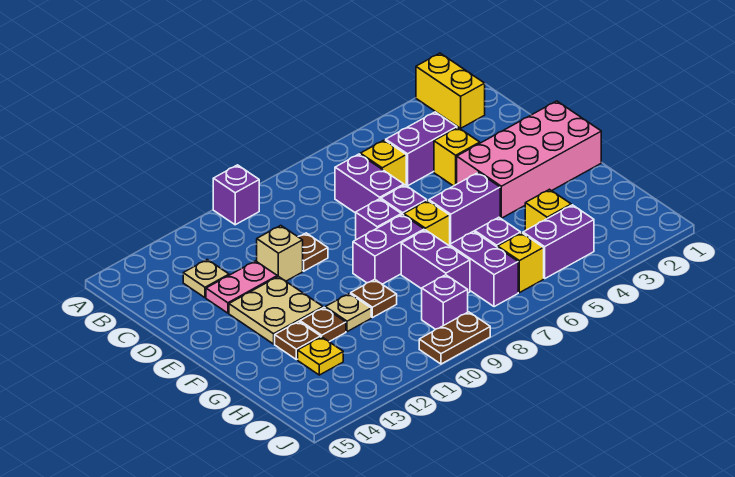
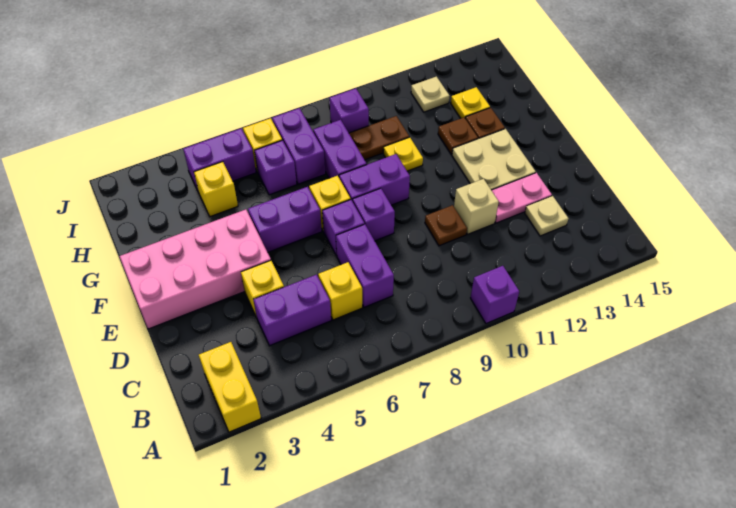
brown plate G10 level 1 -> yellow plate G10 level 1
tan plate G11 level 1 -> tan plate I12 level 1
brown plate J9:J10 level 1 -> brown plate H9:H10 level 1

